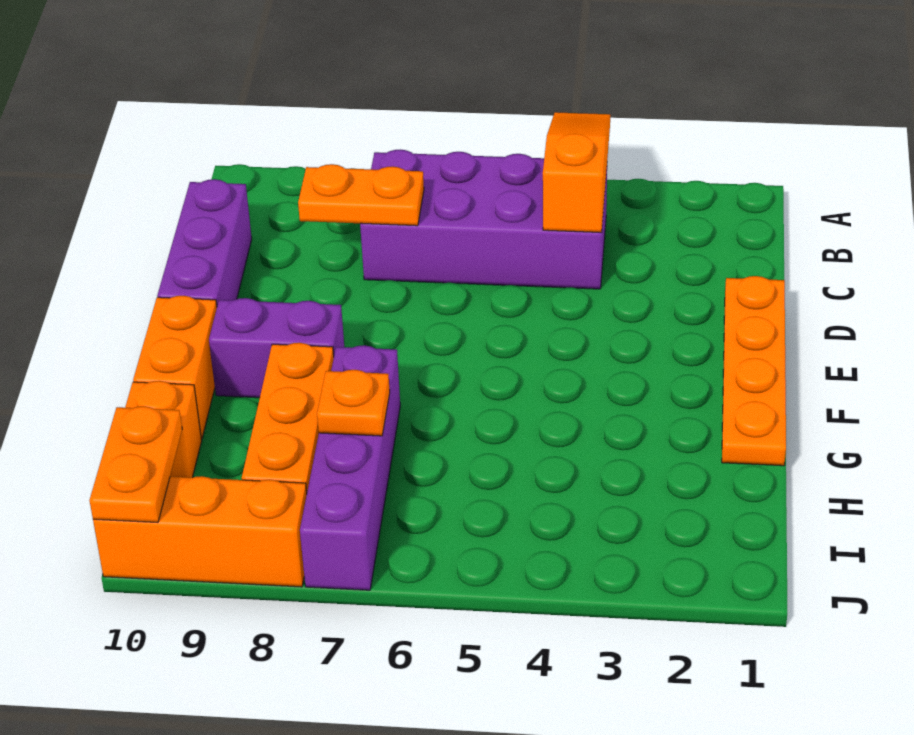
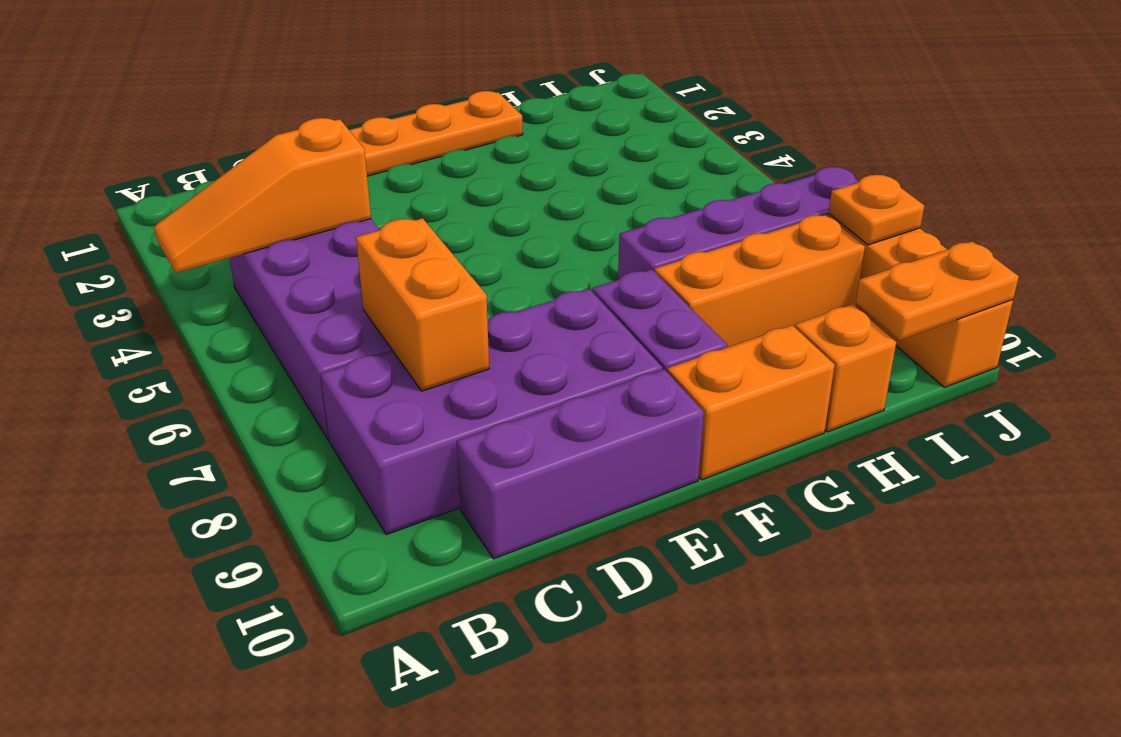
none -> purple brick B8:E9 level 1
orange plate C7:C8 level 2 -> orange brick C7:C8 level 2
orange plate H7 level 2 -> orange plate J8 level 2

